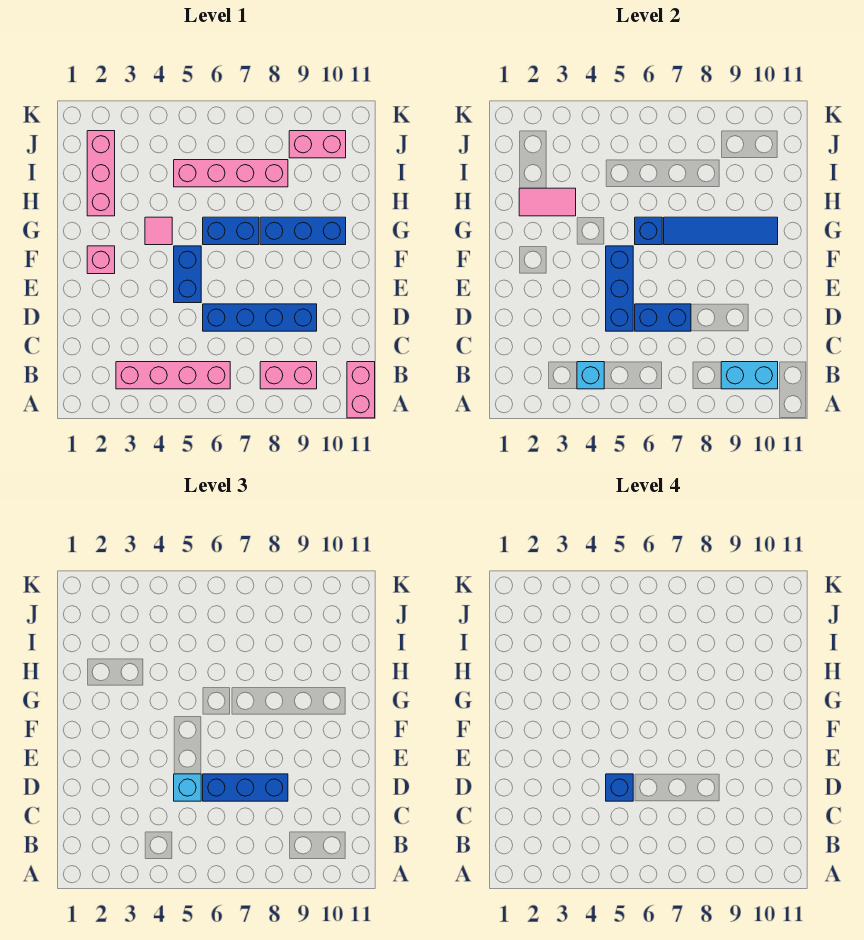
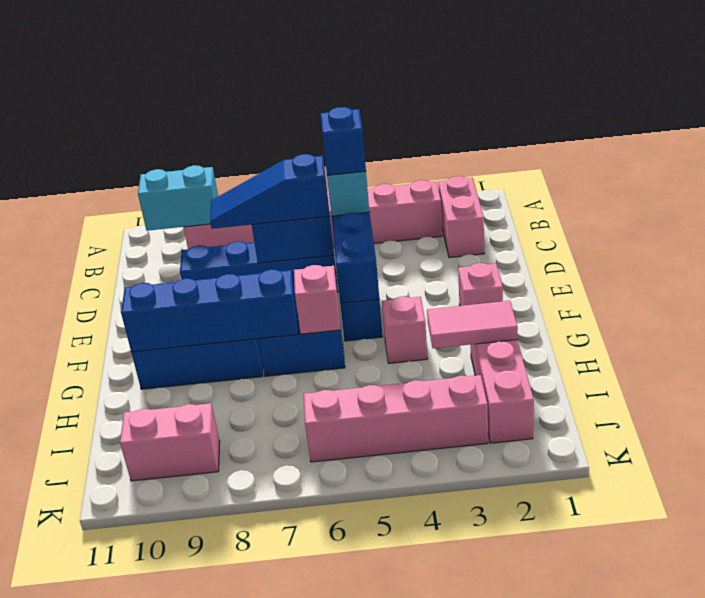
pink brick A11:B11 level 1 -> pink brick B2:C2 level 1
cyan brick B4 level 2 -> none
blue brick D6:D8 level 3 -> blue slope D6:D8 level 3 top 6
pink tile G4 level 1 -> pink brick G4 level 1
blue brick G6 level 2 -> pink brick G6 level 2
blue tile G7:G10 level 2 -> blue brick G7:G10 level 2
pink brick I5:I8 level 1 -> pink brick J3:J6 level 1

